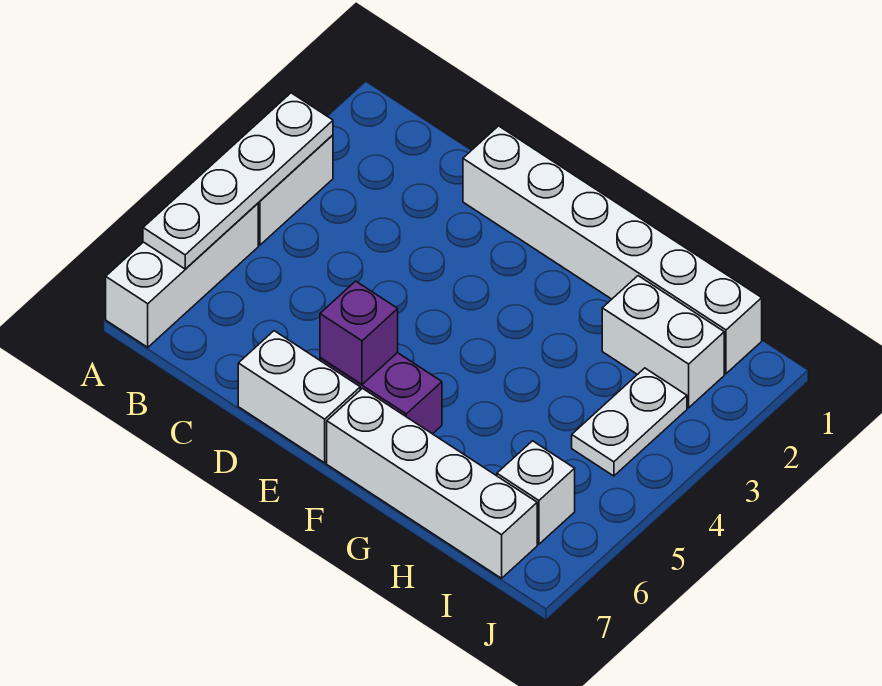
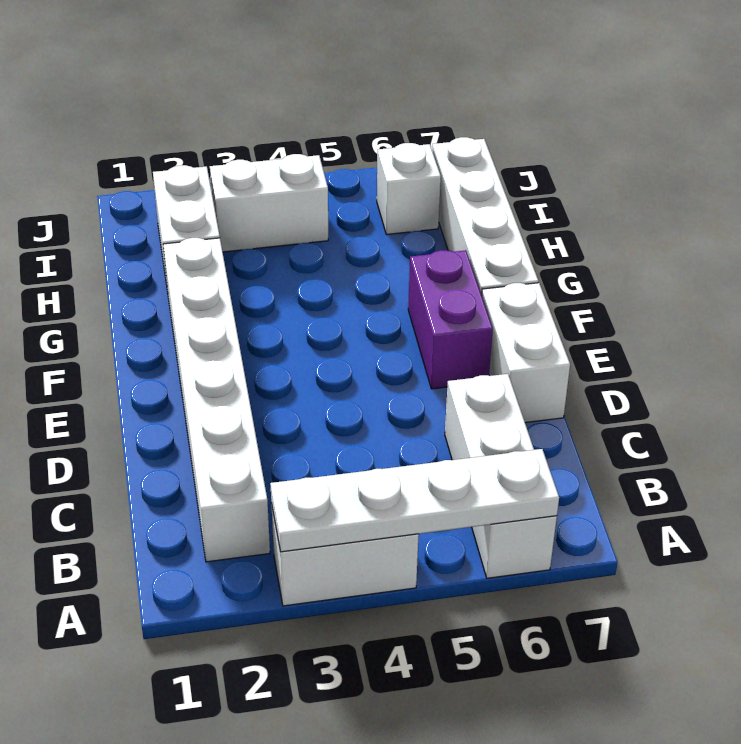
white brick A5:A7 level 1 -> white brick A6:C6 level 1
white brick D1:I1 level 1 -> white brick B2:G2 level 1
purple brick E6 level 2 -> none
white plate I3:I4 level 1 -> white brick I3:I4 level 1

